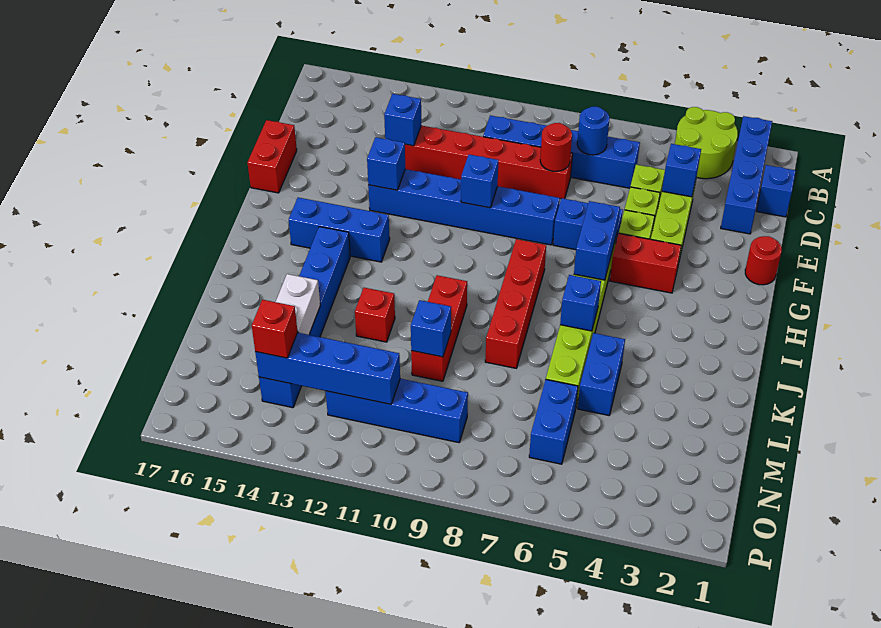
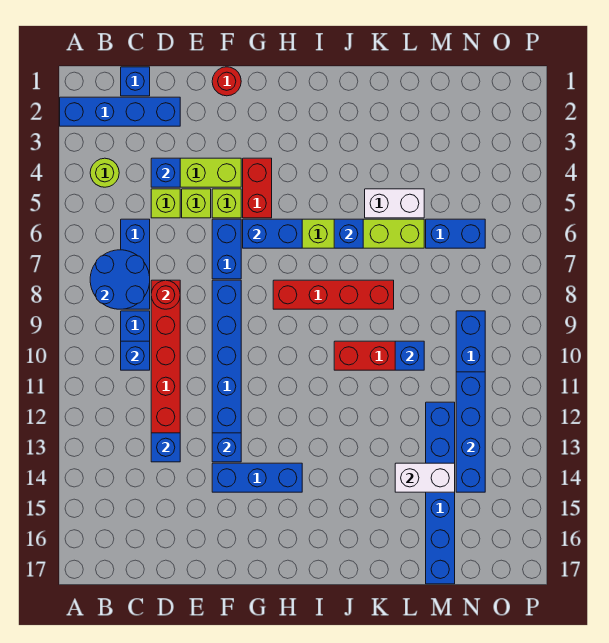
lime round brick A3:B4 level 1 -> lime round brick B4 level 1
blue round brick C7 level 2 -> blue round brick B7:C8 level 2
red brick E17:F17 level 1 -> none
blue brick F10 level 2 -> blue brick C10 level 2
blue brick H13:H15 level 1 -> blue brick F14:H14 level 1
blue brick I14:N14 level 1 -> blue brick M12:M17 level 1
blue brick K5:L5 level 1 -> white brick K5:L5 level 1
red brick K12 level 1 -> none
red brick N14 level 3 -> none

